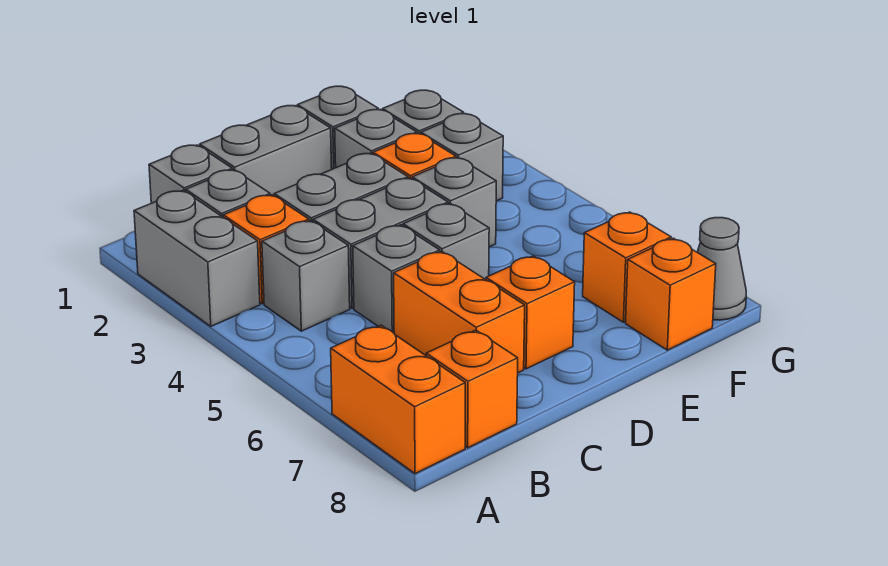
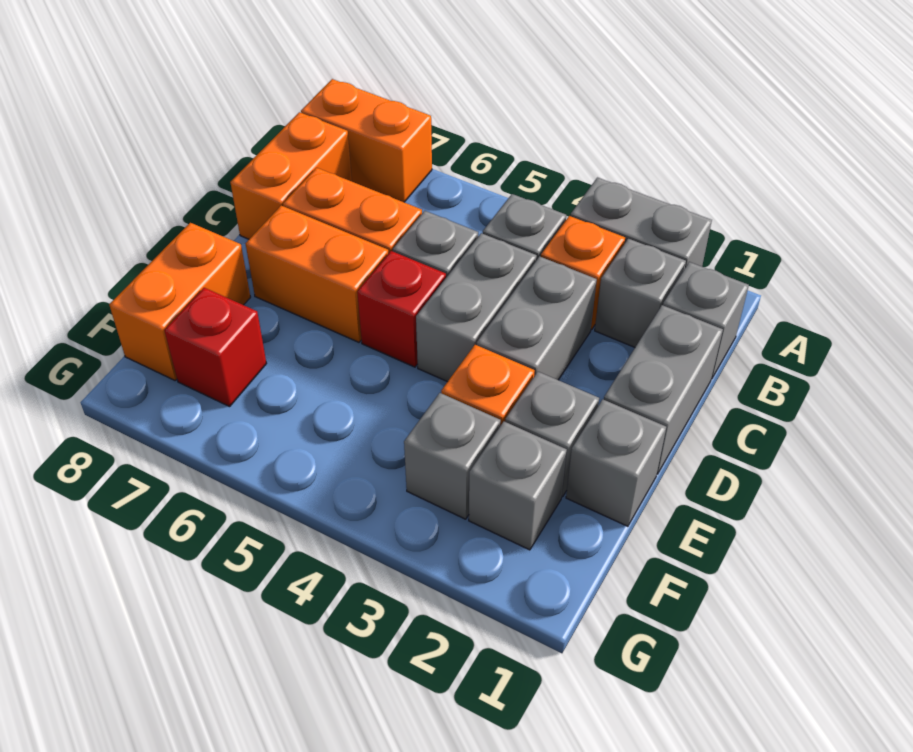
orange brick B8 level 1 -> orange brick B8:C8 level 1
grey brick D5 level 1 -> red brick D5 level 1
orange brick D7 level 1 -> orange brick D6:D7 level 1
grey brick E4 level 1 -> none
orange brick F7 level 1 -> red brick F7 level 1
orange brick F8 level 1 -> orange brick E8:F8 level 1
grey cone G8 level 1 -> none

